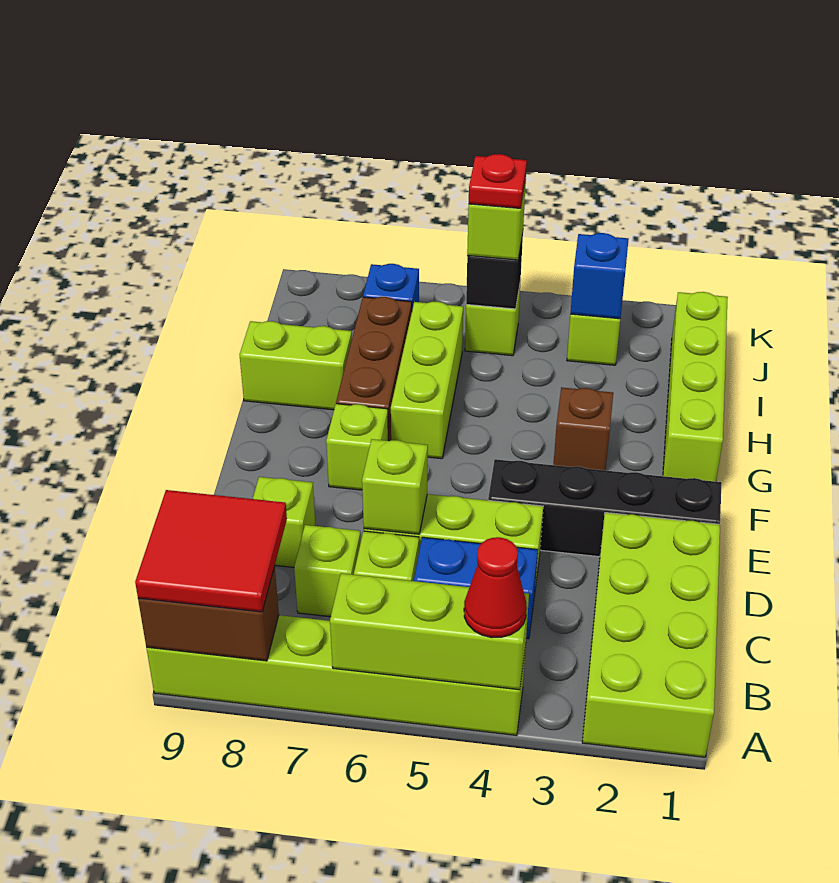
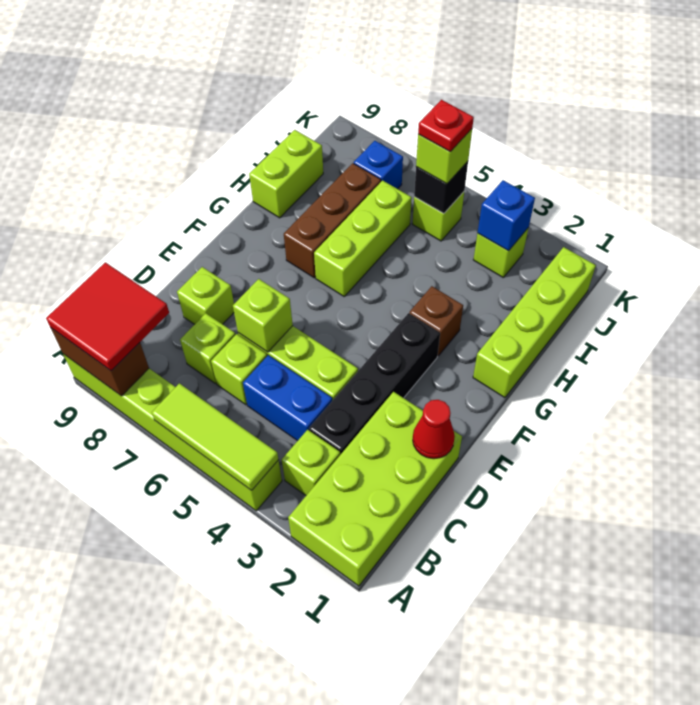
lime brick A4:A6 level 2 -> lime tile A4:A6 level 2
red cone A4 level 3 -> red cone D1 level 2
black brick E1:E4 level 1 -> black brick C3:F3 level 1
lime brick F7 level 1 -> lime brick B3 level 1
lime brick H8:H9 level 1 -> lime brick H9:I9 level 1

